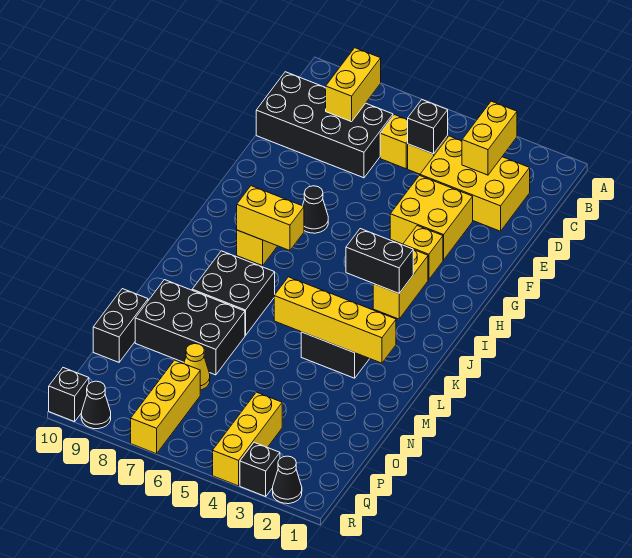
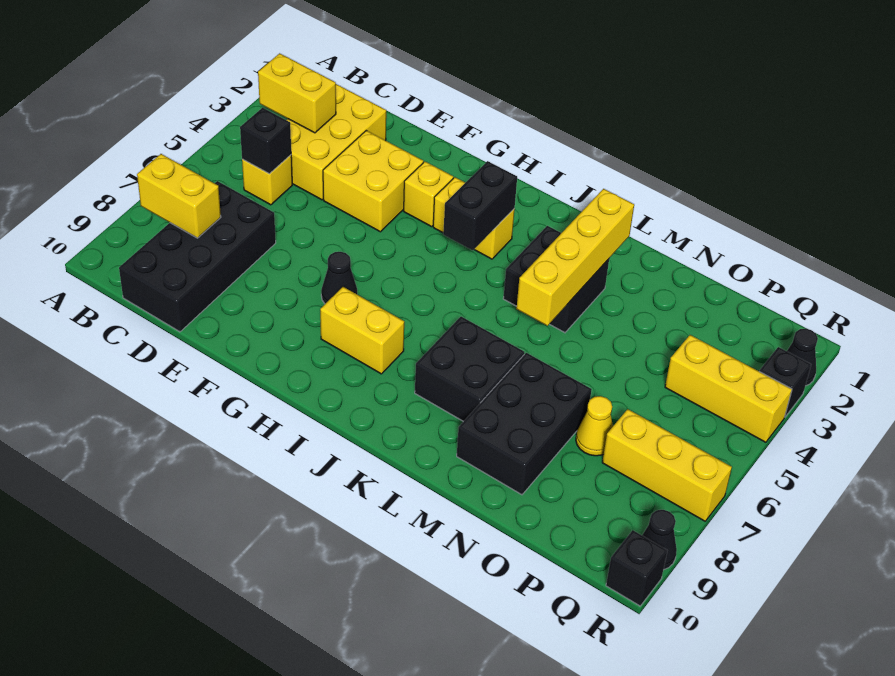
yellow brick C6 level 1 -> none
yellow brick I7:I8 level 2 -> none
black brick N10:O10 level 1 -> none

